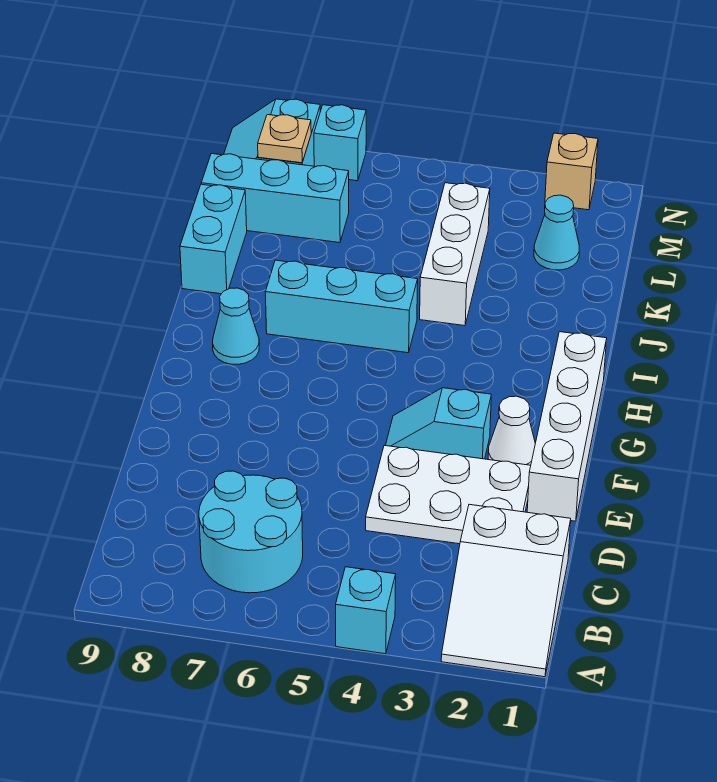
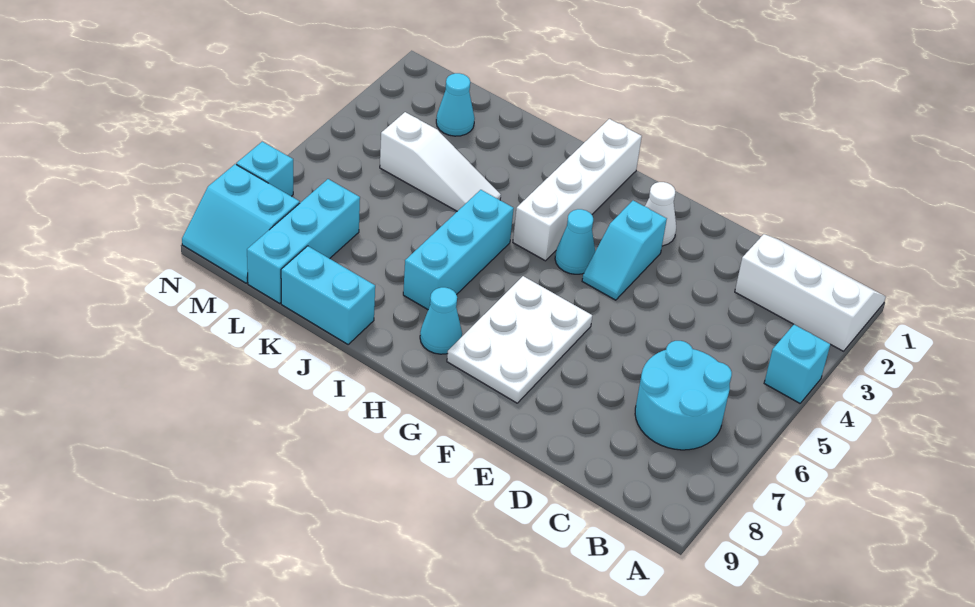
white slope A1:C2 level 1 top C -> white slope A1:C2 level 1 top 2
white plate D2:E4 level 1 -> white plate F6:G8 level 1
white brick E1:H1 level 1 -> white brick H1:H4 level 1
none -> cyan cone G4 level 1
white brick J4:L4 level 1 -> white slope J4:L4 level 1 top L
tan plate M8 level 2 -> none
tan brick N2 level 1 -> none

